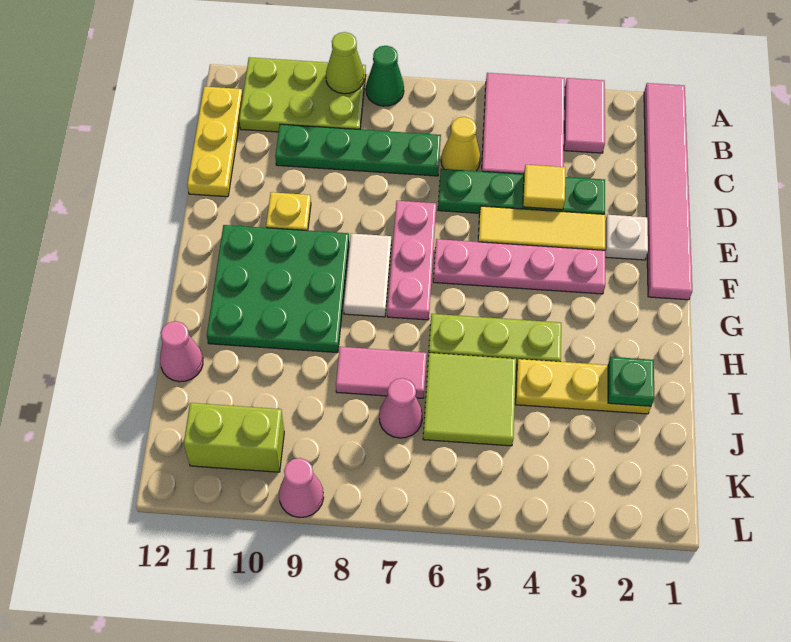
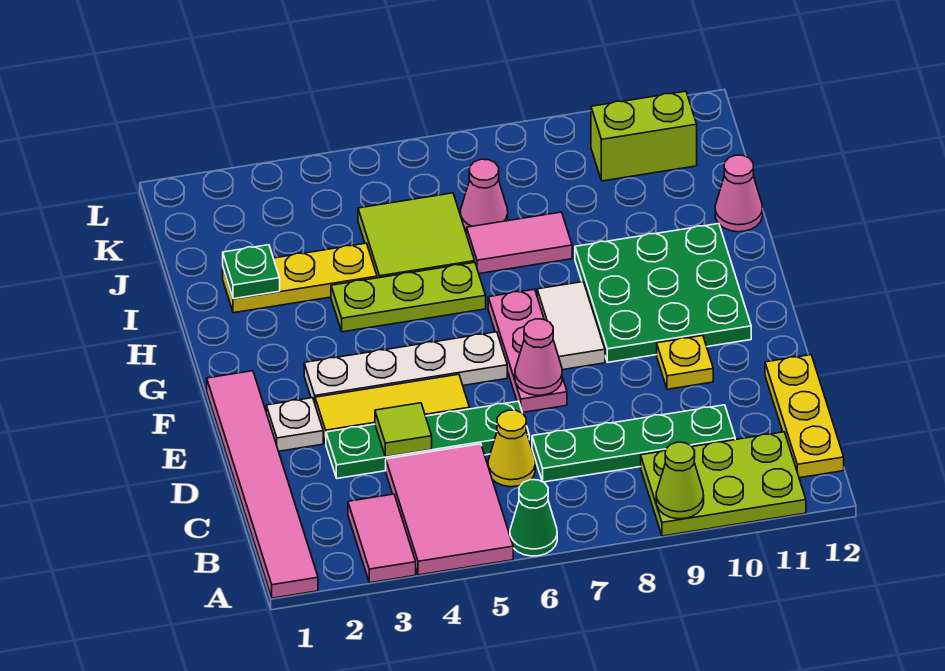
green cone A8 level 1 -> green cone A6 level 1
yellow tile D4 level 2 -> lime tile D4 level 2
pink plate F3:F6 level 1 -> white plate F3:F6 level 1
pink cone L9 level 1 -> pink cone E7 level 2

